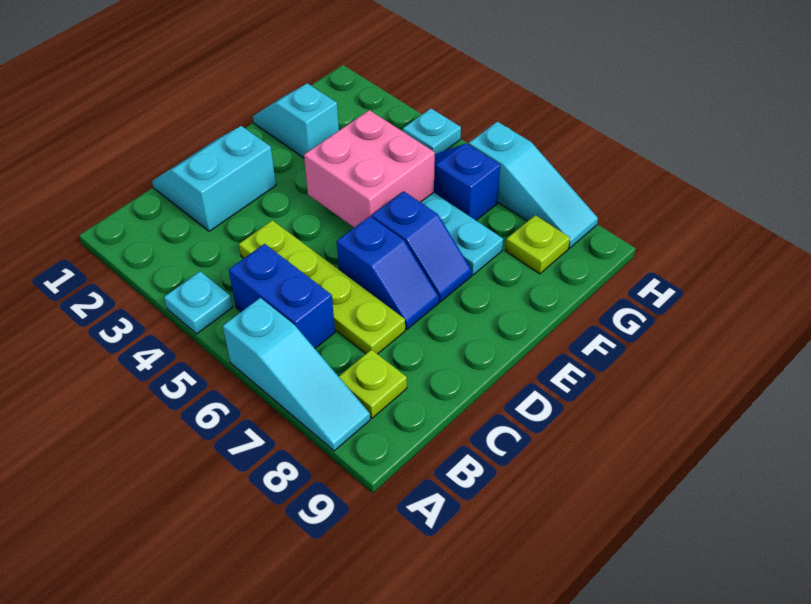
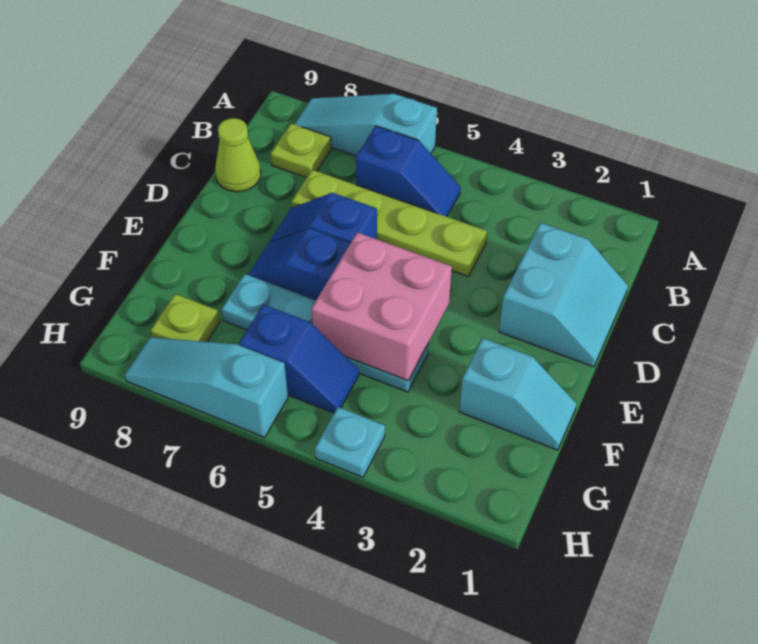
cyan plate A4 level 1 -> none
blue brick B5:B6 level 1 -> blue slope B5:B6 level 1 top 6
none -> lime cone C9 level 1

